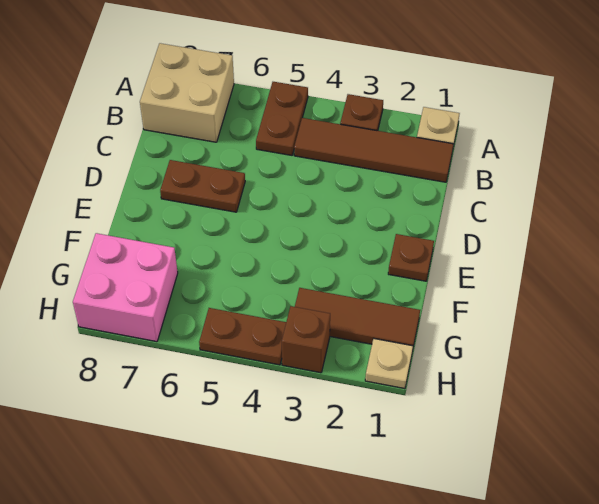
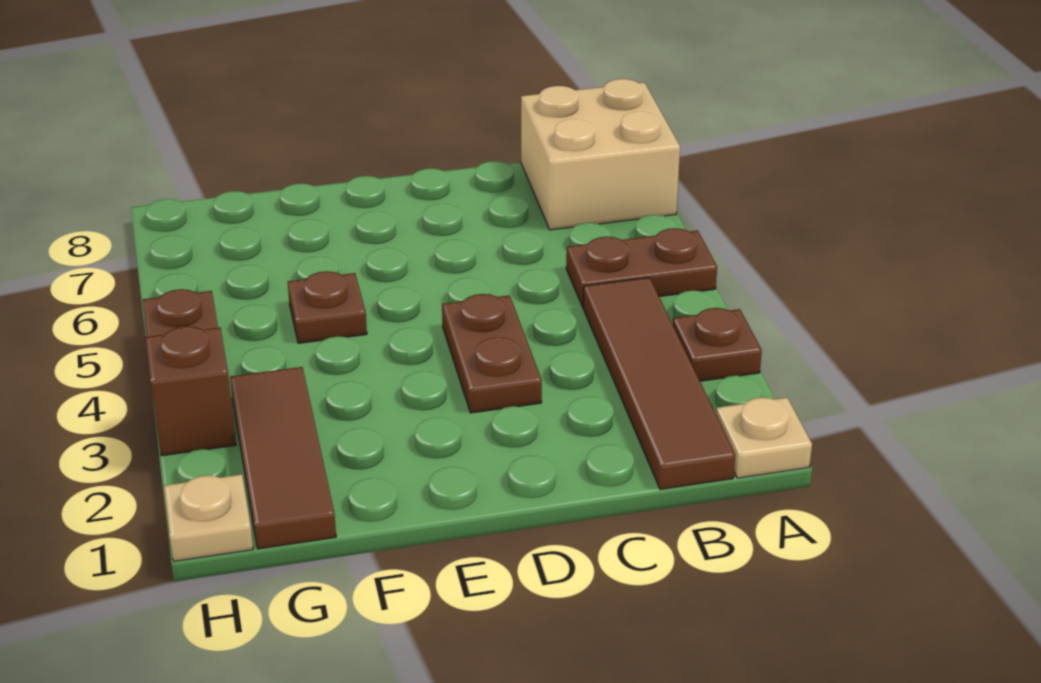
brown plate D6:D7 level 1 -> brown plate D3:D4 level 1
brown plate E1 level 1 -> brown plate F5 level 1
pink brick G7:H8 level 1 -> none

